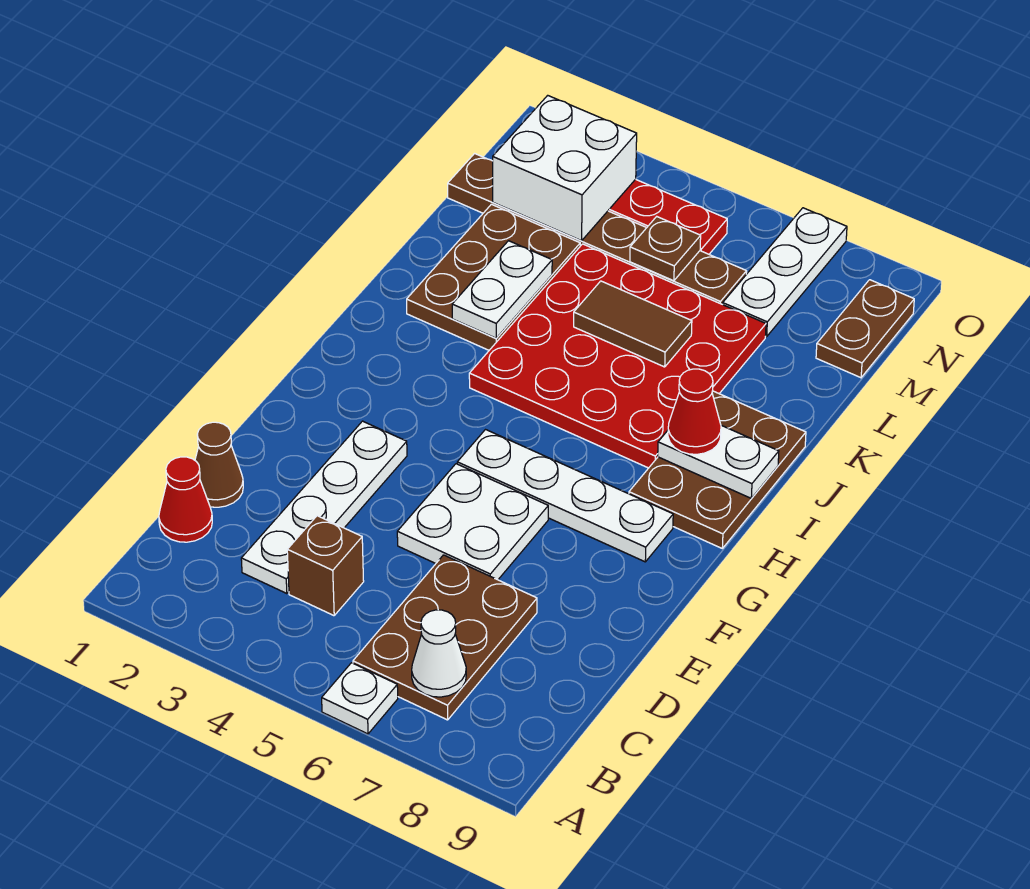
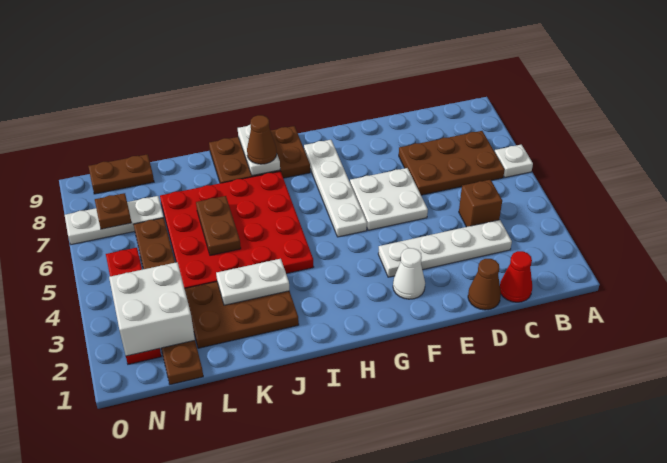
white cone B7 level 2 -> white cone F2 level 1
red cone I8 level 3 -> brown cone I8 level 3
brown tile K5:K6 level 2 -> brown plate K5:K6 level 2
brown plate M5 level 2 -> brown plate N7 level 2

